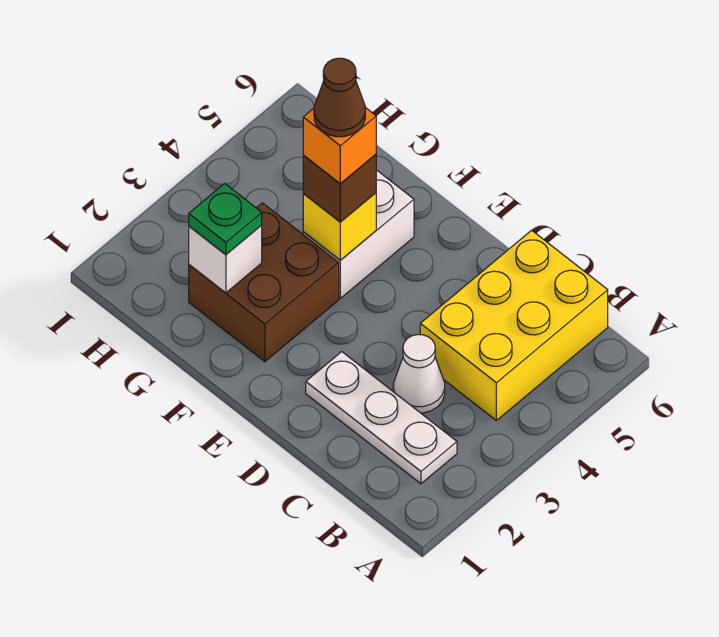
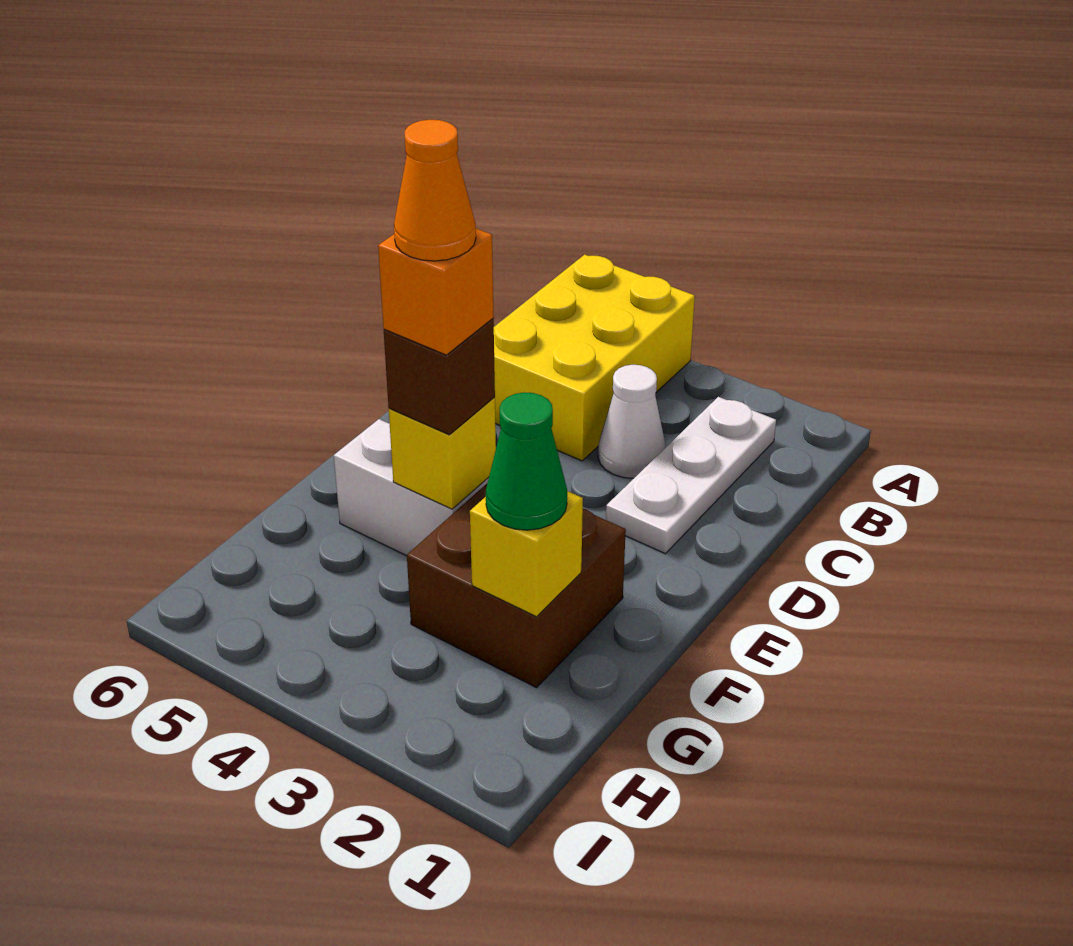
yellow brick B4:C6 level 1 -> yellow brick A4:C5 level 1
brown cone F4 level 5 -> orange cone F4 level 5
white brick G2 level 2 -> yellow brick G2 level 2
green plate G2 level 3 -> green cone G2 level 3

